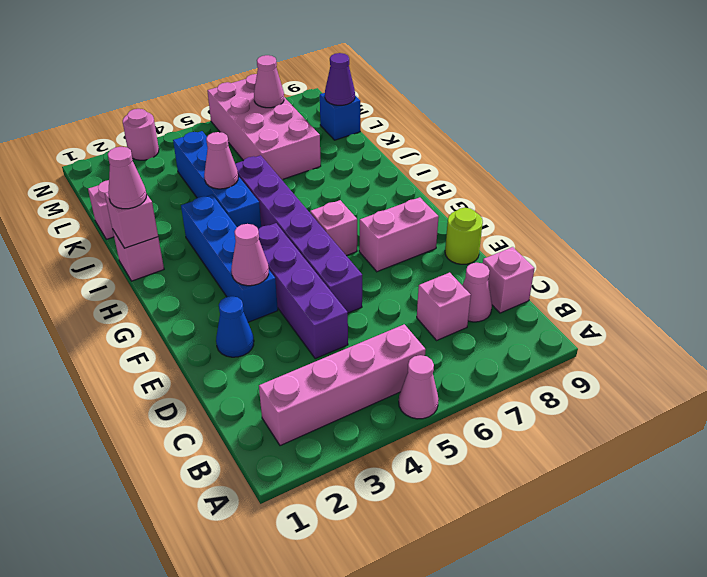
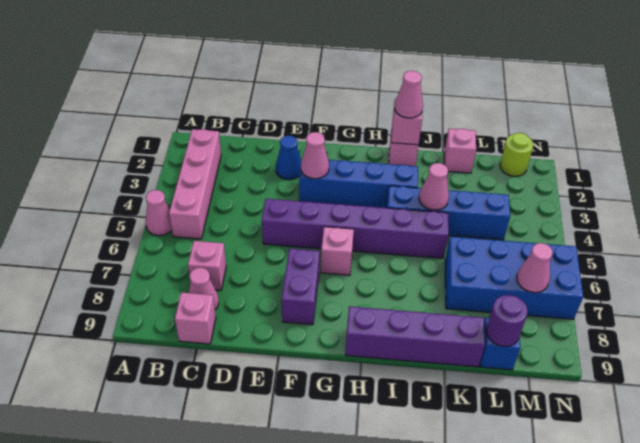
purple brick D4:G4 level 1 -> purple brick H9:K9 level 1
lime round brick E9 level 1 -> lime round brick M1 level 1
pink brick F7:F8 level 1 -> purple brick F7:F8 level 1
pink brick K6:N7 level 1 -> blue brick K6:N7 level 1
purple cone L9 level 2 -> purple round brick L9 level 2
pink round brick N3 level 1 -> none

